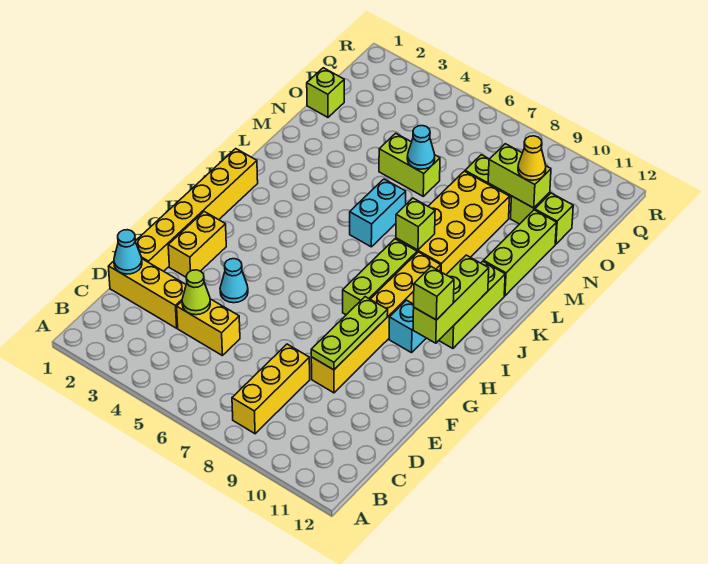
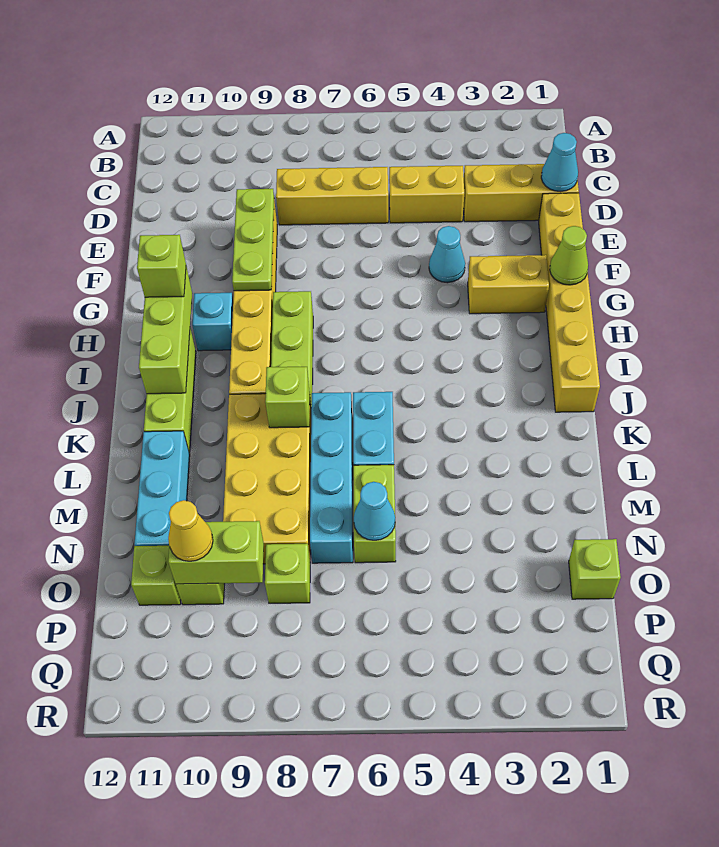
yellow brick B8:D8 level 1 -> yellow brick D6:D8 level 1
lime cone D4 level 2 -> lime cone G1 level 2
yellow brick F2:G2 level 1 -> yellow brick G2:G3 level 1
none -> cyan brick K7:N7 level 1
lime brick L11:N11 level 1 -> cyan brick L11:N11 level 1
lime brick N5:N6 level 1 -> lime brick M6:N6 level 1

